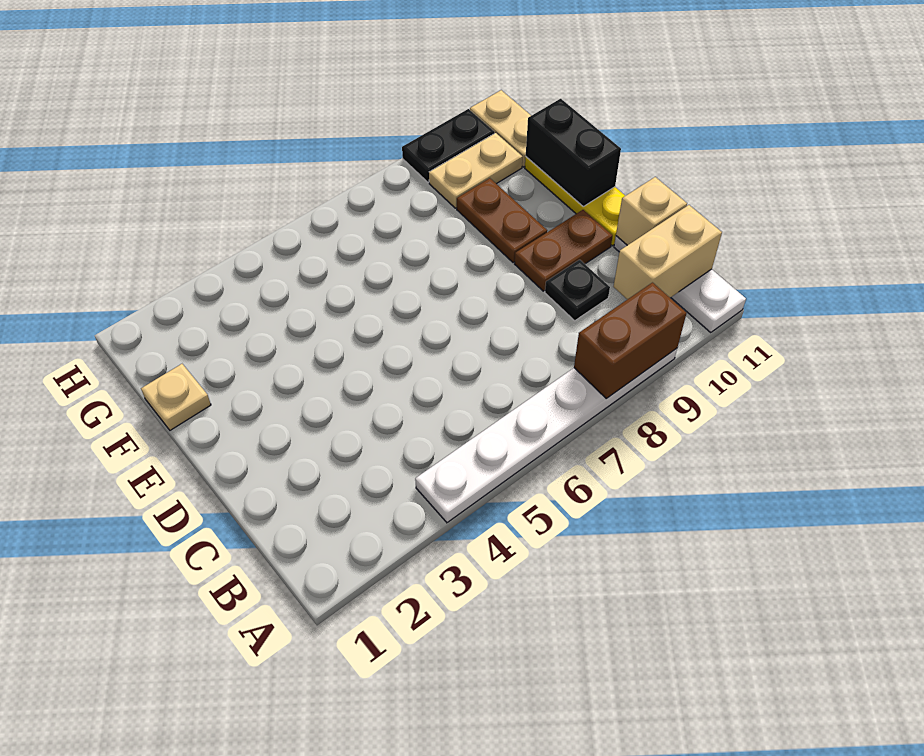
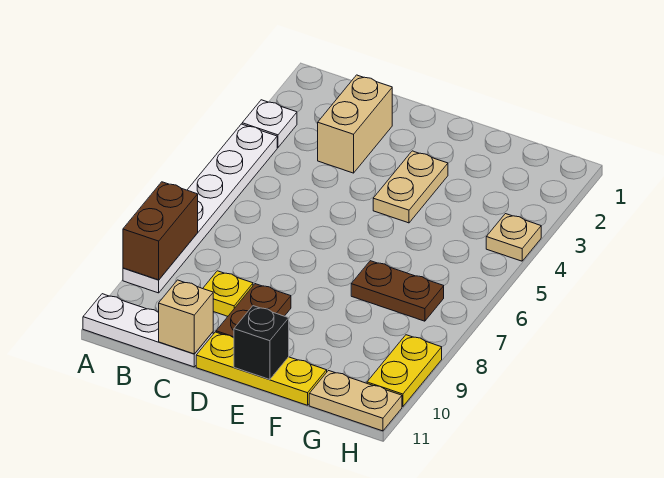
none -> white plate A3 level 1
tan brick B10:B11 level 2 -> tan brick C2:C3 level 1
black plate C9 level 1 -> yellow plate C9 level 1
brown plate E9:F9 level 1 -> brown plate F7:G7 level 1
black brick E11:F11 level 2 -> black brick E11 level 2
tan plate F1 level 1 -> tan plate H4 level 1
tan plate G9:G10 level 1 -> tan plate E3:E4 level 1
black plate H9:H10 level 1 -> yellow plate H9:H10 level 1

